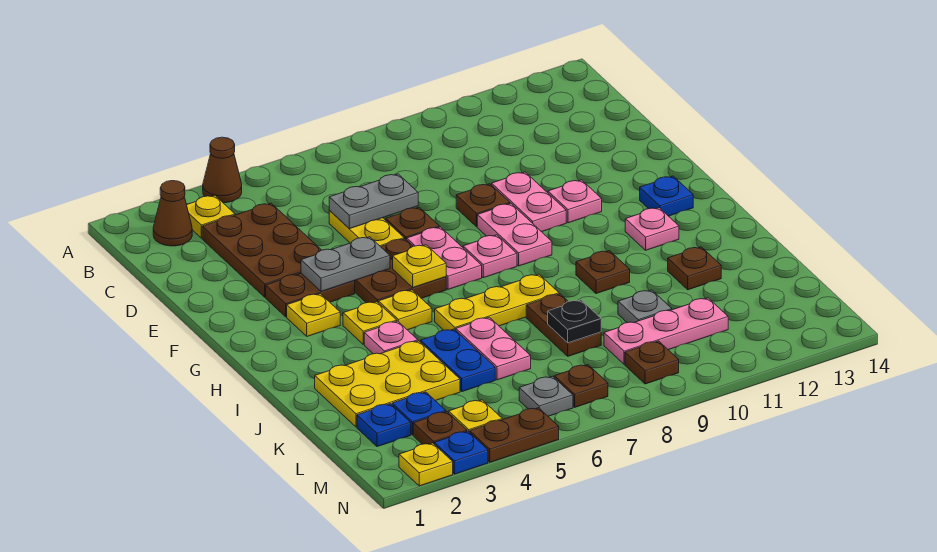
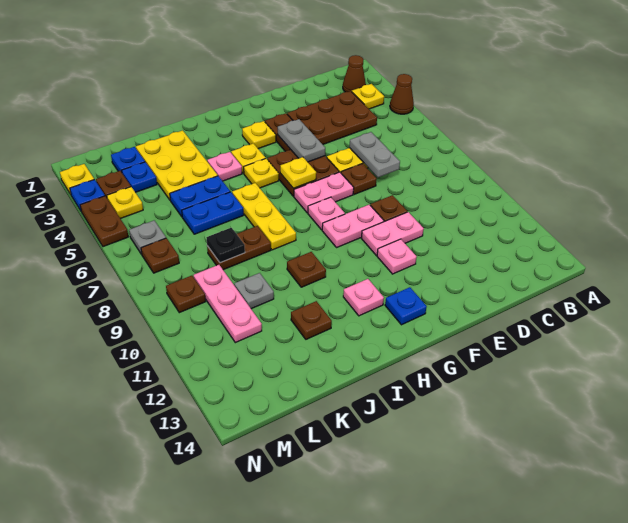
pink plate J6:K6 level 1 -> blue plate J6:K6 level 1

